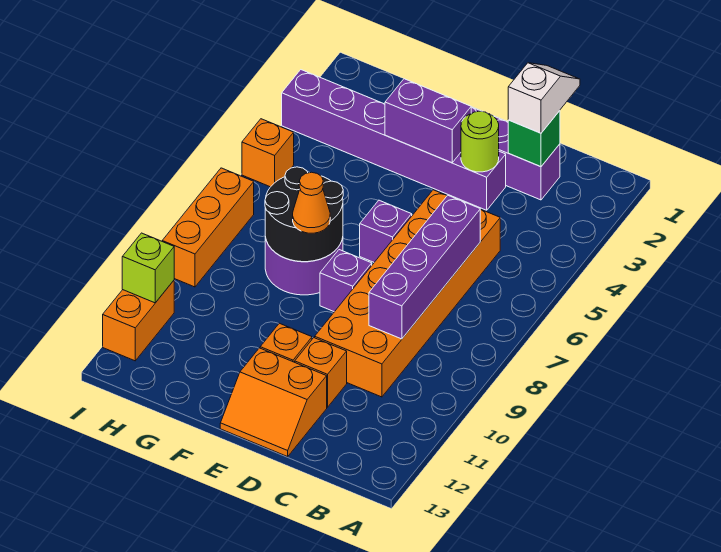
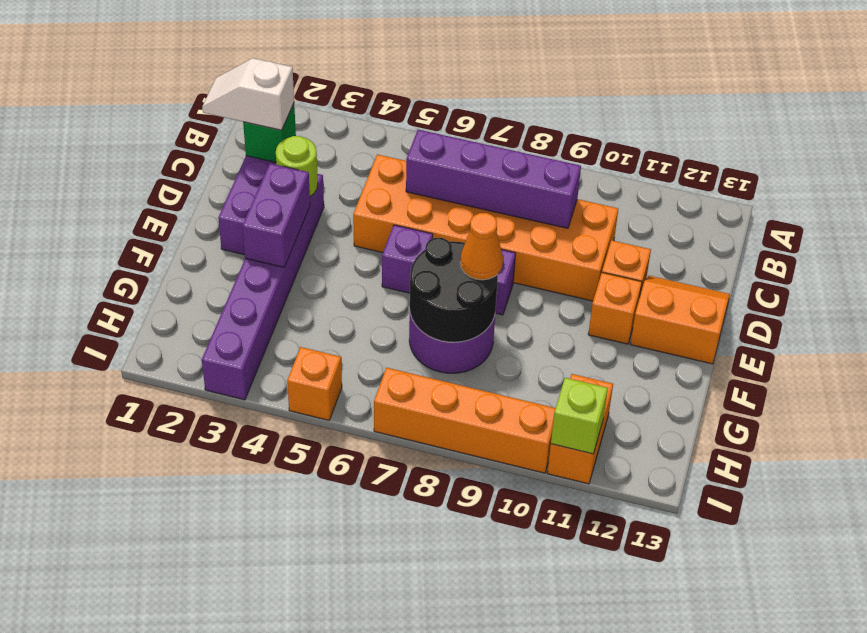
orange slope D12:E13 level 1 top 12 -> orange slope D12:E13 level 1 top E
orange brick I7:I9 level 1 -> orange brick I7:I10 level 1
orange brick I11:I12 level 1 -> orange brick H11:I11 level 1

